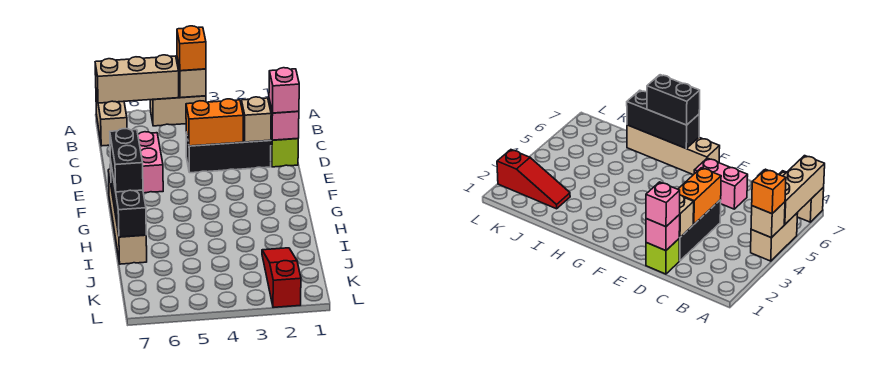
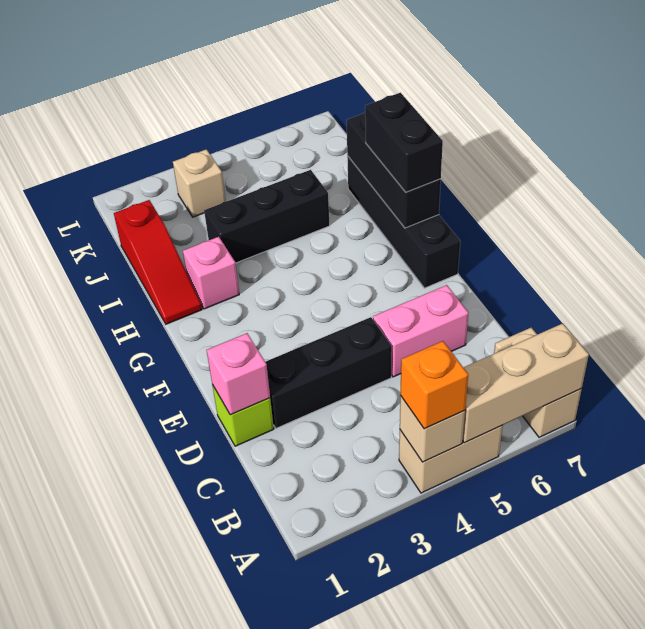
pink brick D1 level 3 -> pink brick H2 level 1
tan brick D2 level 2 -> tan brick K3 level 1
orange brick D3:D4 level 2 -> none
pink brick D6:E6 level 1 -> pink brick D5:D6 level 1
tan brick F7:I7 level 1 -> black brick F7:I7 level 1
none -> black brick I3:I5 level 1
red slope J2:L2 level 1 top L -> red slope H1:J1 level 1 top J

